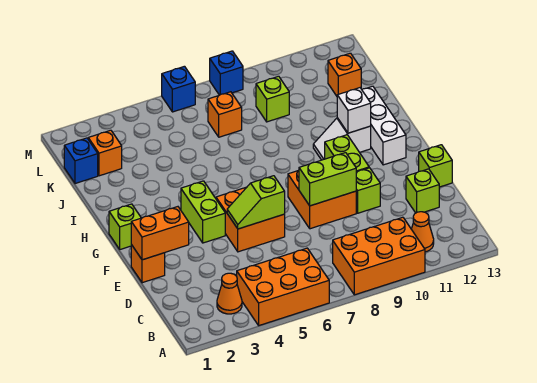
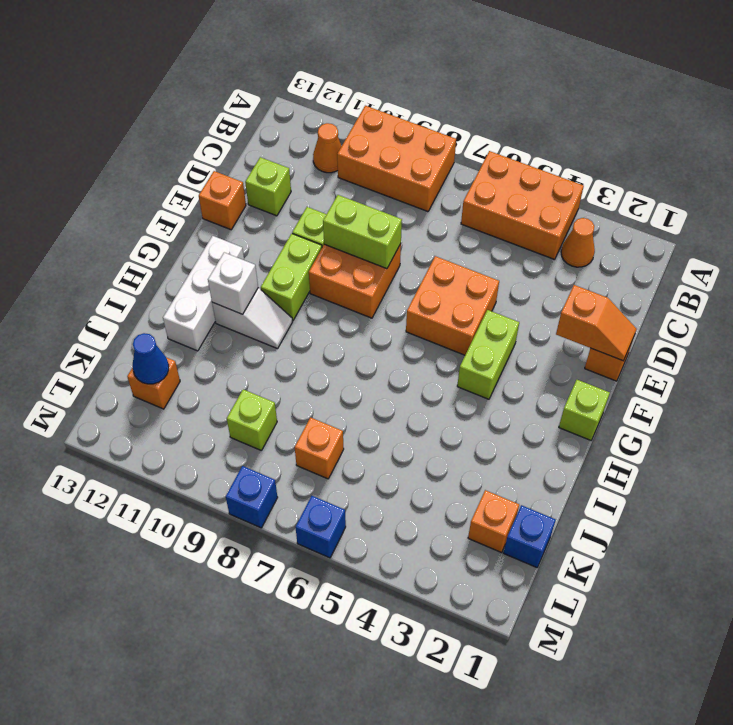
orange brick E1:E2 level 2 -> orange slope E1:E2 level 2 top 2
lime slope E5:E6 level 2 top 6 -> none
lime brick E13 level 1 -> orange brick E13 level 1
none -> blue cone K12 level 2

